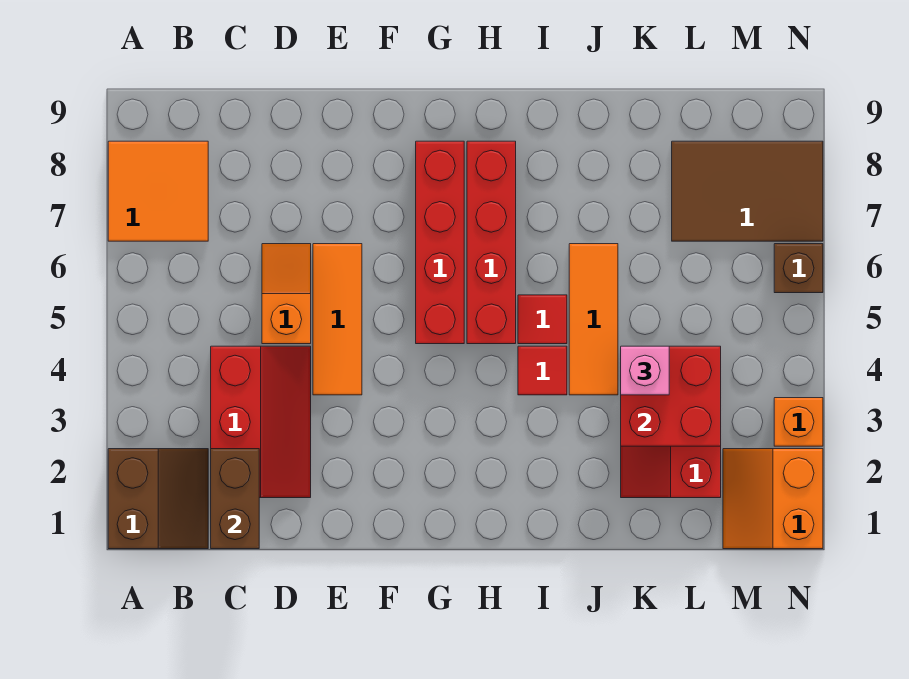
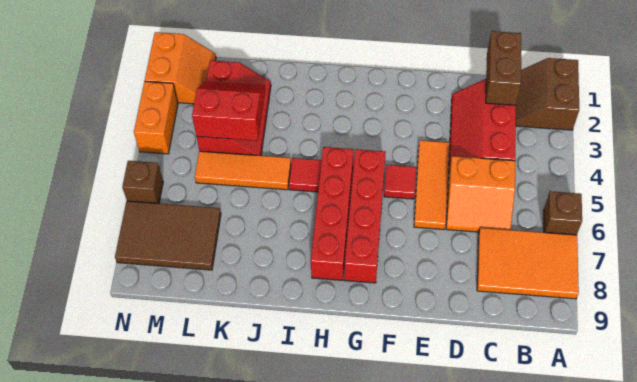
none -> brown brick A6 level 1
orange tile A7:B8 level 1 -> orange tile A7:C8 level 1
orange slope D5:D6 level 1 top 5 -> orange slope C5:D6 level 1 top 5
red tile I4 level 1 -> red tile F5 level 1
orange tile J4:J6 level 1 -> orange tile J5:L5 level 1
red brick K3:L4 level 2 -> red slope K3:L4 level 2 top 4
pink brick K4 level 3 -> none
orange brick N3 level 1 -> orange brick N3:N4 level 1

